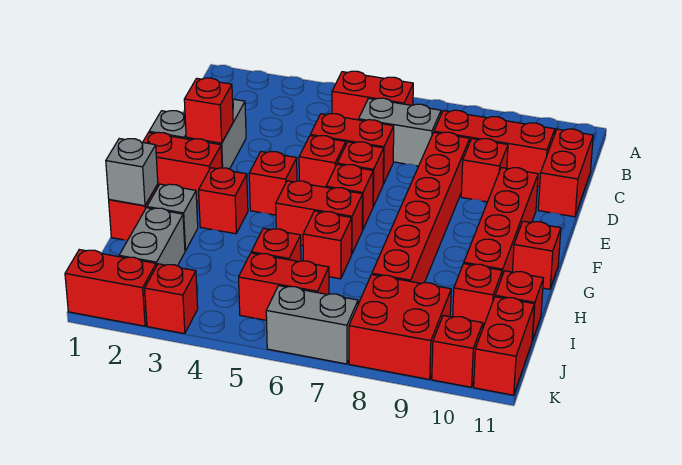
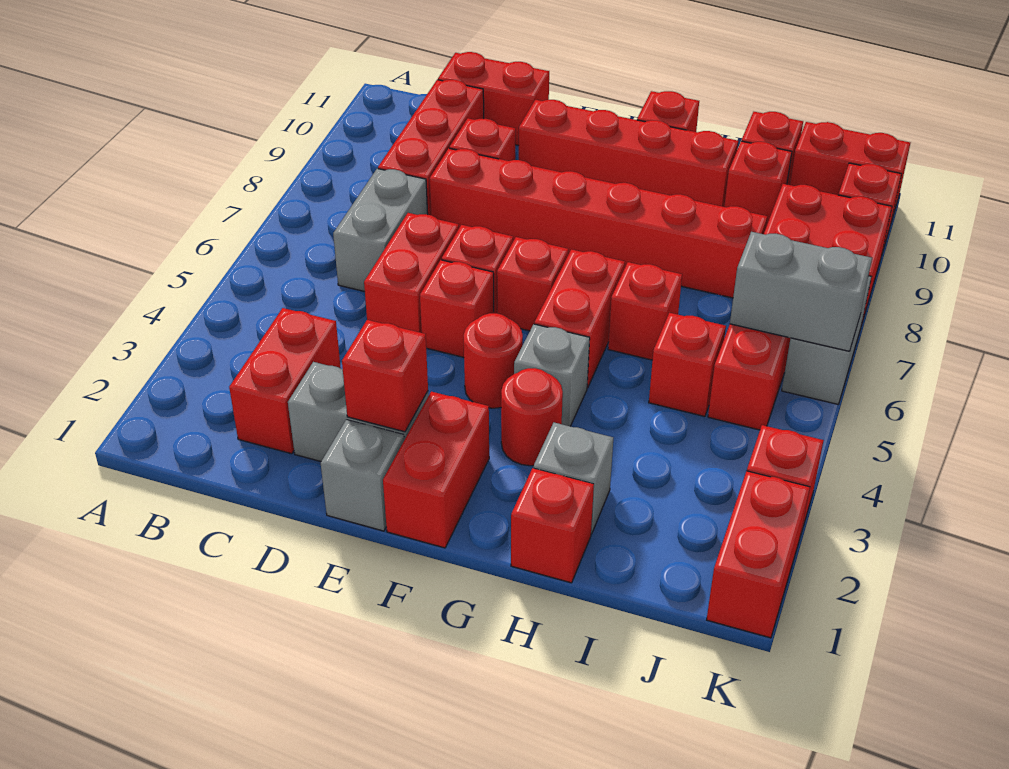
red brick B5:B6 level 1 -> red brick C2:C3 level 1
red brick F4 level 1 -> red round brick F4 level 1
red brick G3 level 1 -> red round brick G3 level 1
grey brick H1 level 2 -> grey brick G4 level 1
grey brick I2:J2 level 1 -> grey brick J6:K6 level 2

